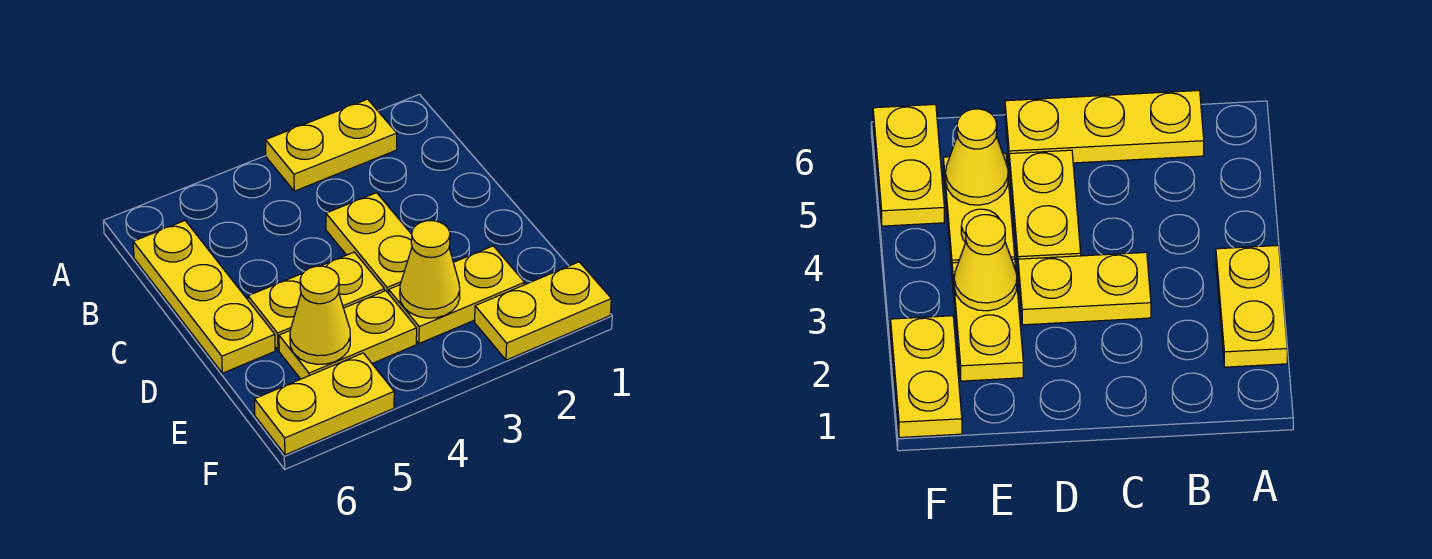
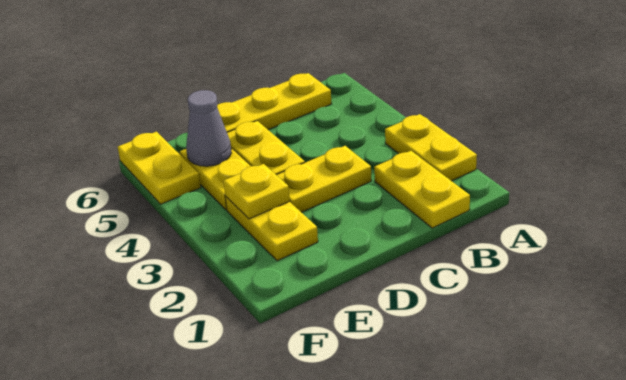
yellow cone E3 level 2 -> yellow plate E3 level 2
yellow cone E5 level 2 -> grey cone E5 level 2
yellow plate F1:F2 level 1 -> yellow plate B1:B2 level 1

